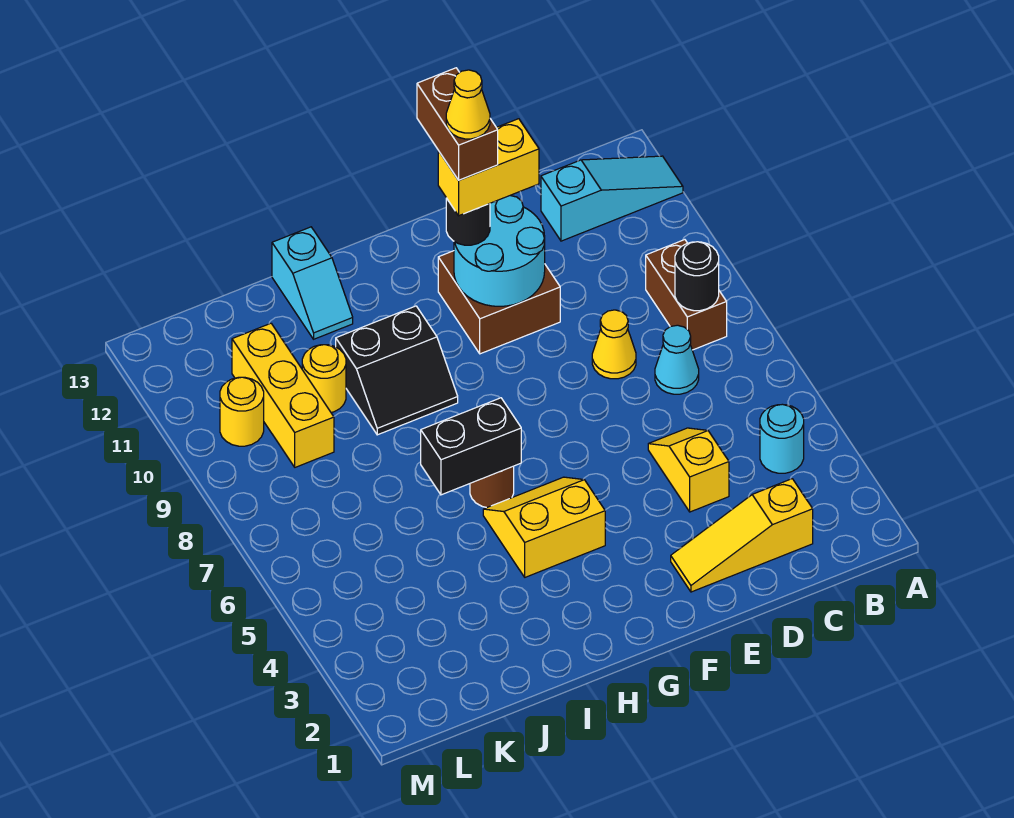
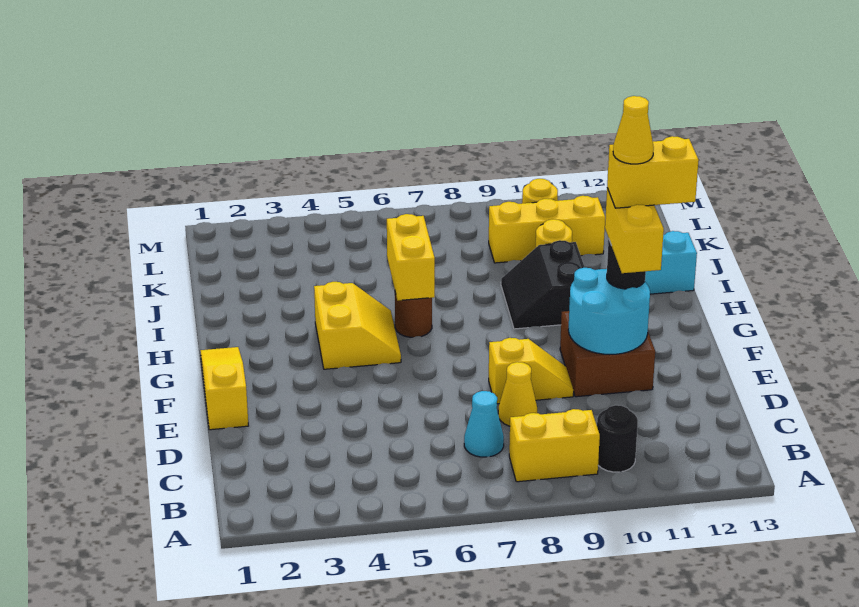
cyan slope A12:C12 level 1 top C -> none
cyan round brick B4 level 1 -> none
brown brick B8:B9 level 1 -> yellow brick B8:B9 level 1
black round brick B8 level 2 -> black round brick B10 level 1
yellow slope C2:E2 level 1 top C -> yellow slope E1:G1 level 1 top E
yellow slope D4:D5 level 1 top 4 -> yellow slope E8:E9 level 1 top 8
brown brick F11:F12 level 5 -> yellow brick F11:F12 level 5
black brick H6:I6 level 2 -> yellow brick H6:I6 level 2

